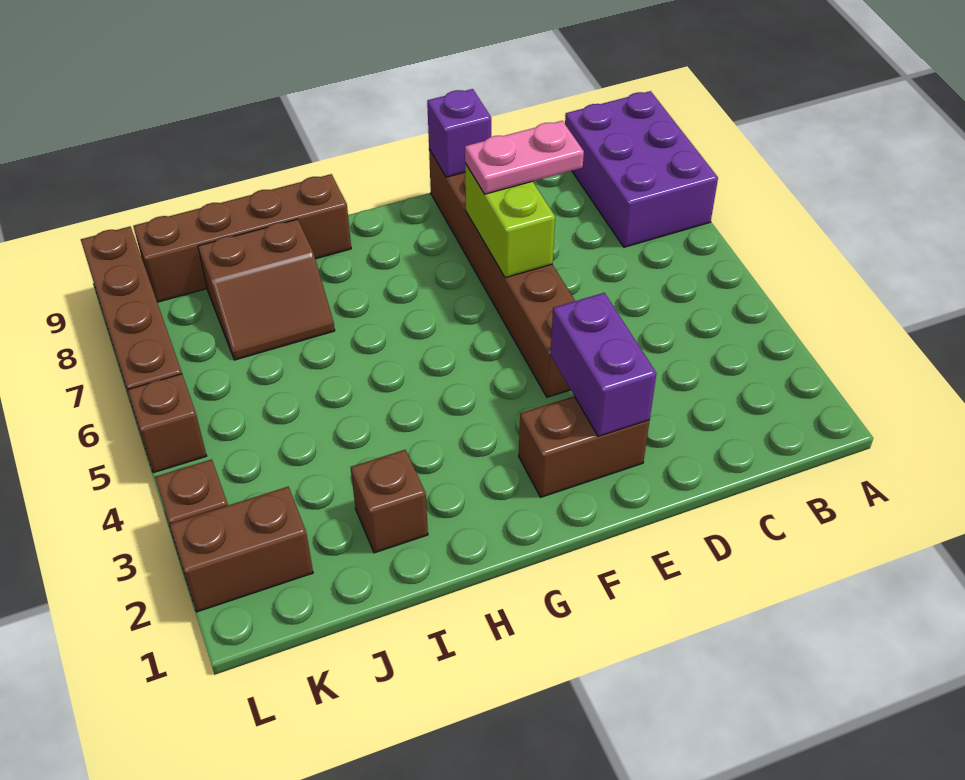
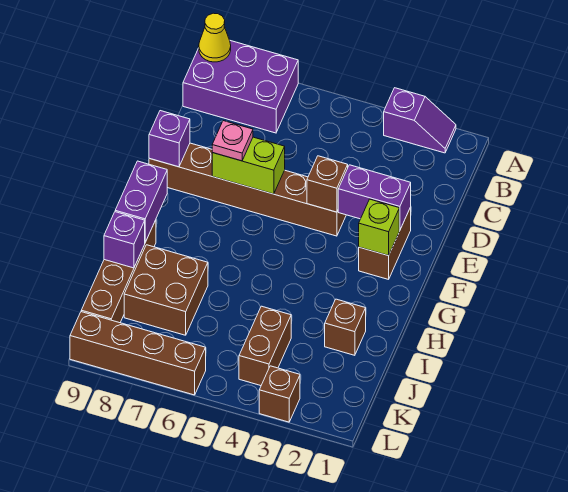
none -> purple slope A2:A3 level 1 top 3
none -> yellow cone A9 level 2
pink plate D7:E7 level 3 -> pink plate E7 level 3
none -> lime brick F2 level 2
none -> purple brick G9:H9 level 2
brown slope I7:J8 level 1 top 8 -> brown brick I7:J8 level 1
none -> purple brick I9 level 2
brown brick K2:L2 level 1 -> brown brick J4:K4 level 1
brown brick L5 level 1 -> brown brick E4 level 2

